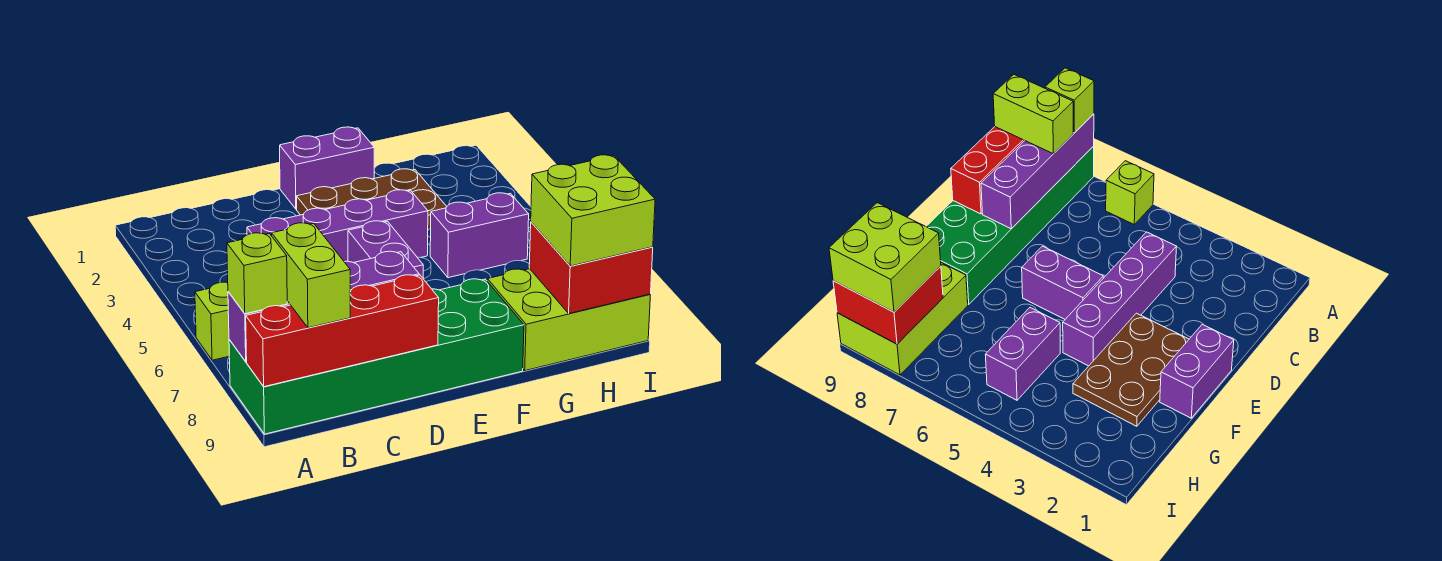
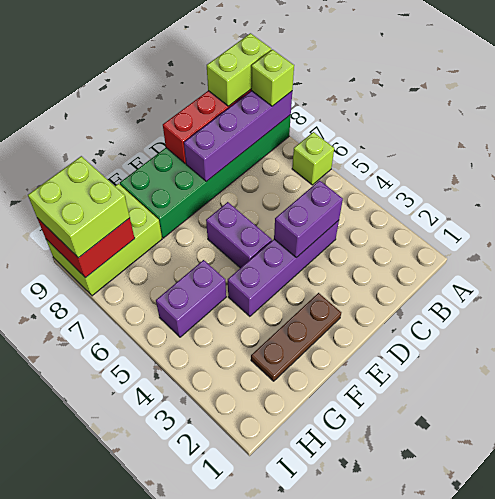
lime brick B8:B9 level 3 -> lime brick A9:B9 level 3
purple brick E1:F1 level 1 -> purple brick C4:D4 level 2
brown plate E2:G3 level 1 -> brown plate E2:G2 level 1

